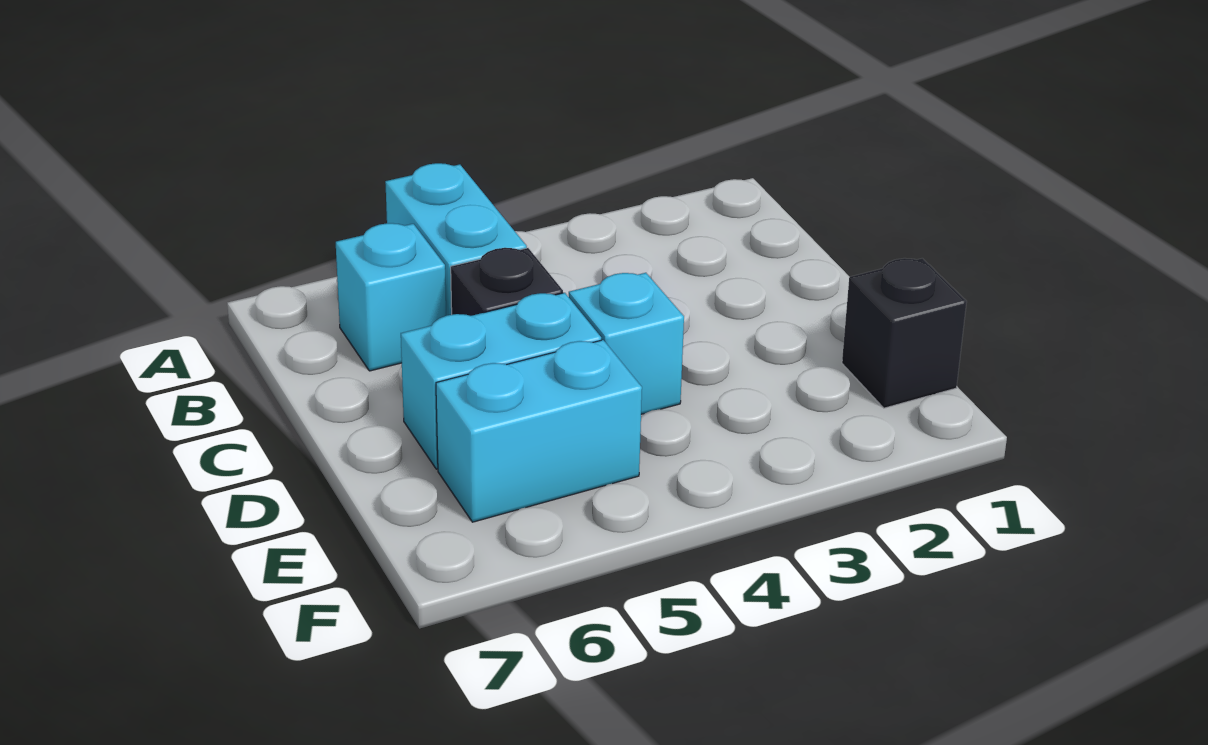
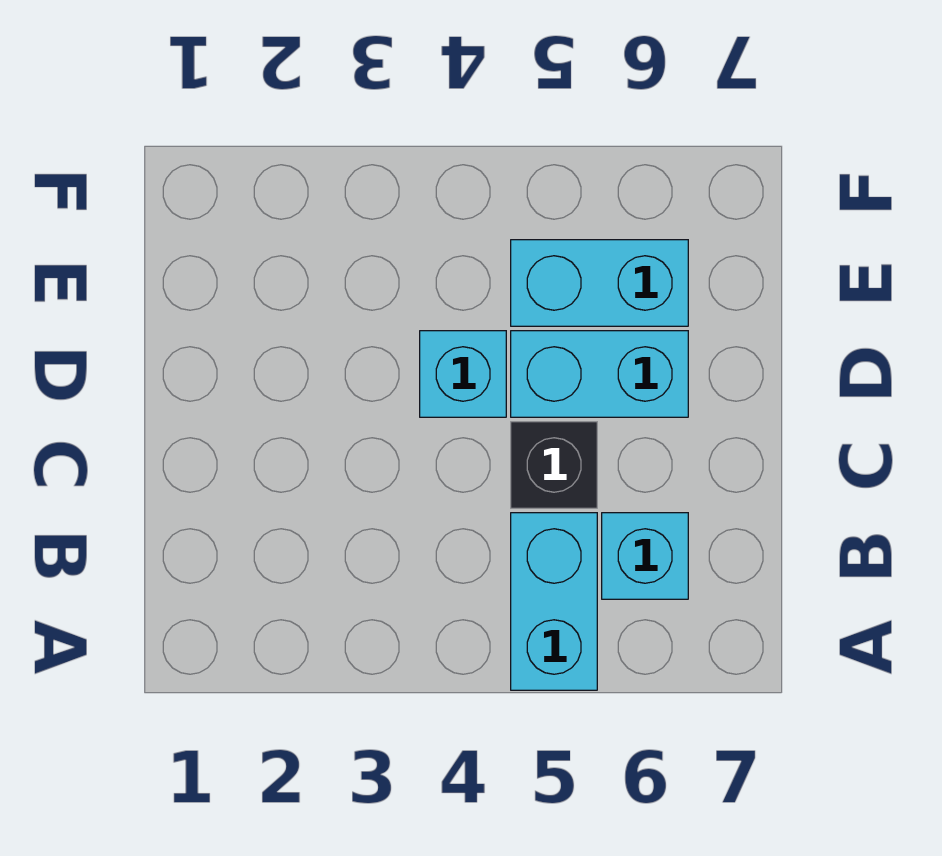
black brick E1 level 1 -> none

